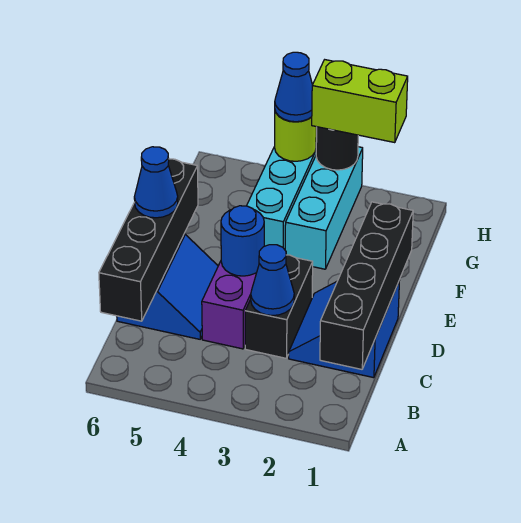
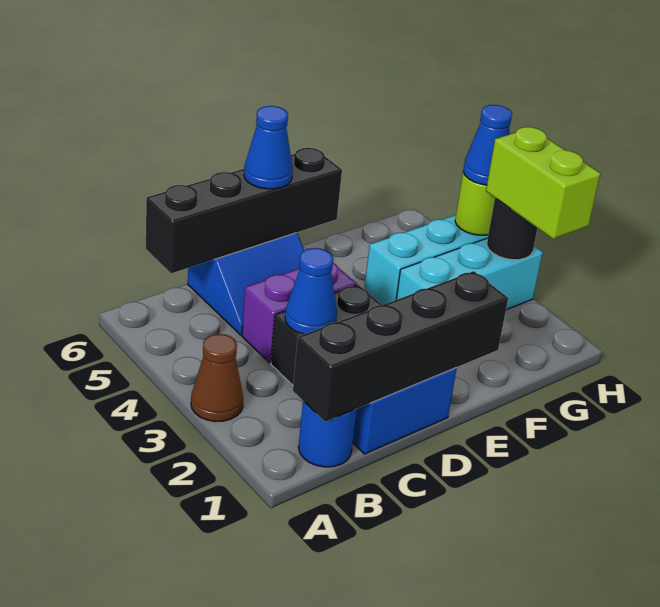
none -> brown cone A3 level 1
blue round brick D4 level 2 -> blue round brick B1 level 1

